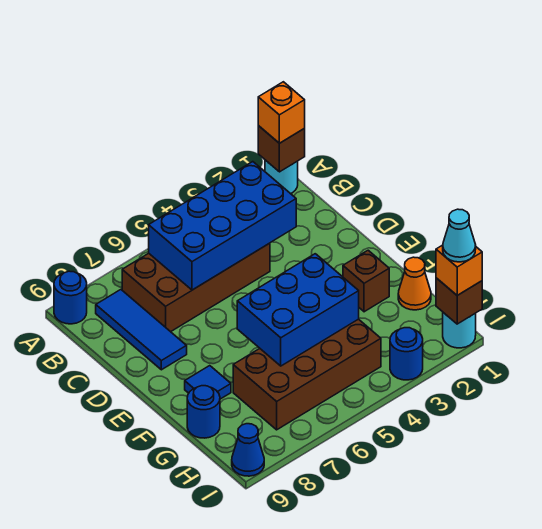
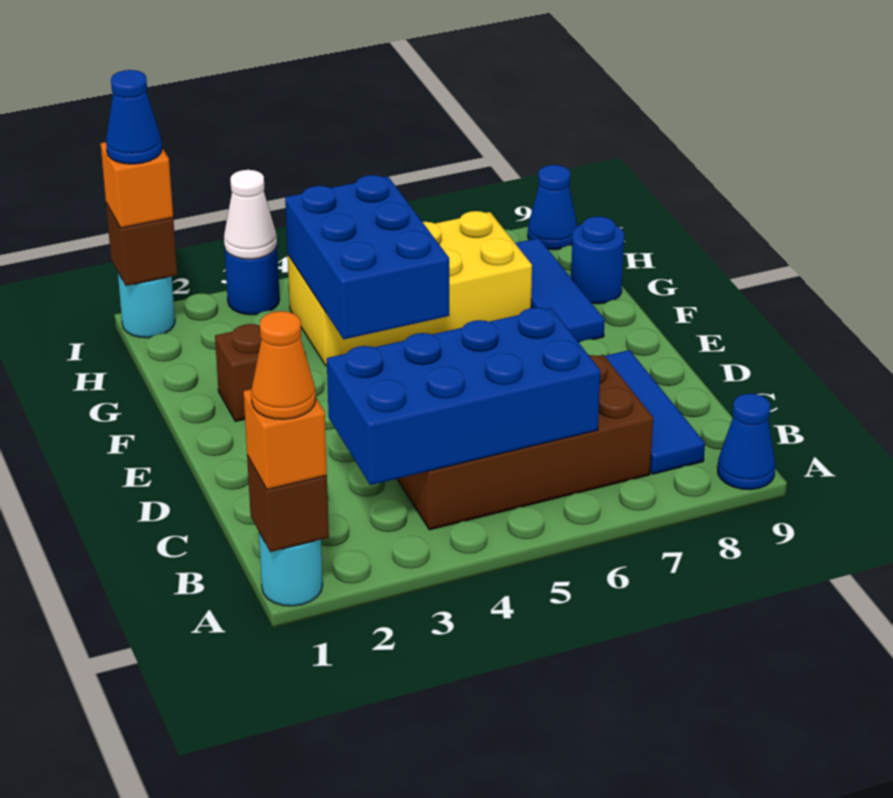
blue round brick A9 level 1 -> blue cone A9 level 1
blue brick F4:G6 level 2 -> blue brick F4:H5 level 2
blue tile F8 level 1 -> blue tile F8:H8 level 1
orange cone G1 level 1 -> orange cone A1 level 4
brown brick G4:H7 level 1 -> yellow brick G4:H7 level 1
cyan cone I1 level 4 -> blue cone I1 level 4
none -> white cone I3 level 2

